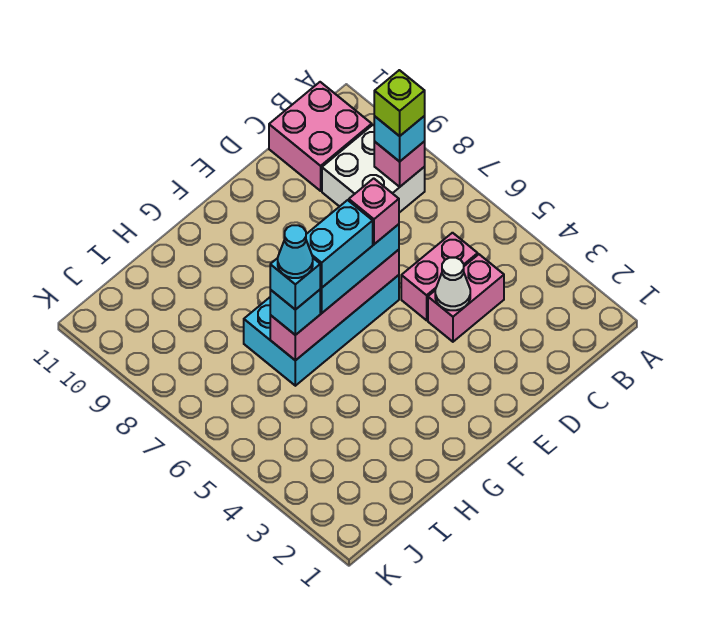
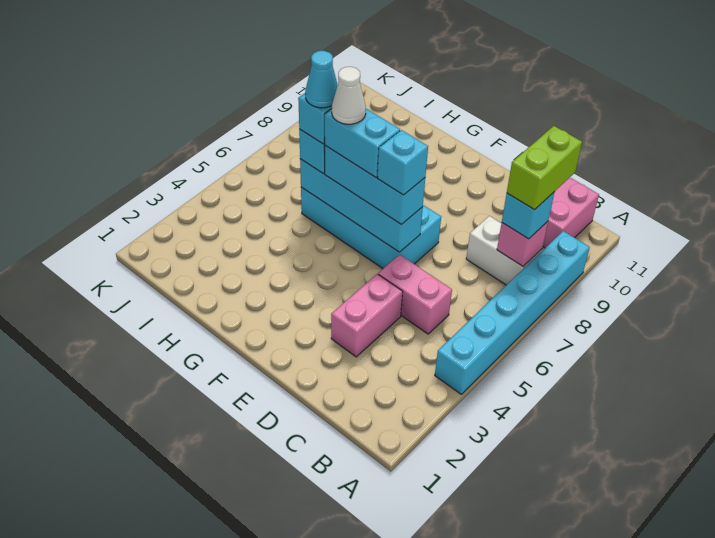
none -> cyan brick A4:A9 level 1
white brick B8:C9 level 1 -> white brick B8:C8 level 1
lime brick B8 level 4 -> lime brick B8:B9 level 4
pink brick C4:D4 level 1 -> pink brick D3:D4 level 1
white cone D4 level 2 -> white cone G6 level 5
pink brick E6:H6 level 2 -> cyan brick E6:H6 level 2
pink brick E6 level 4 -> cyan brick E6 level 4

